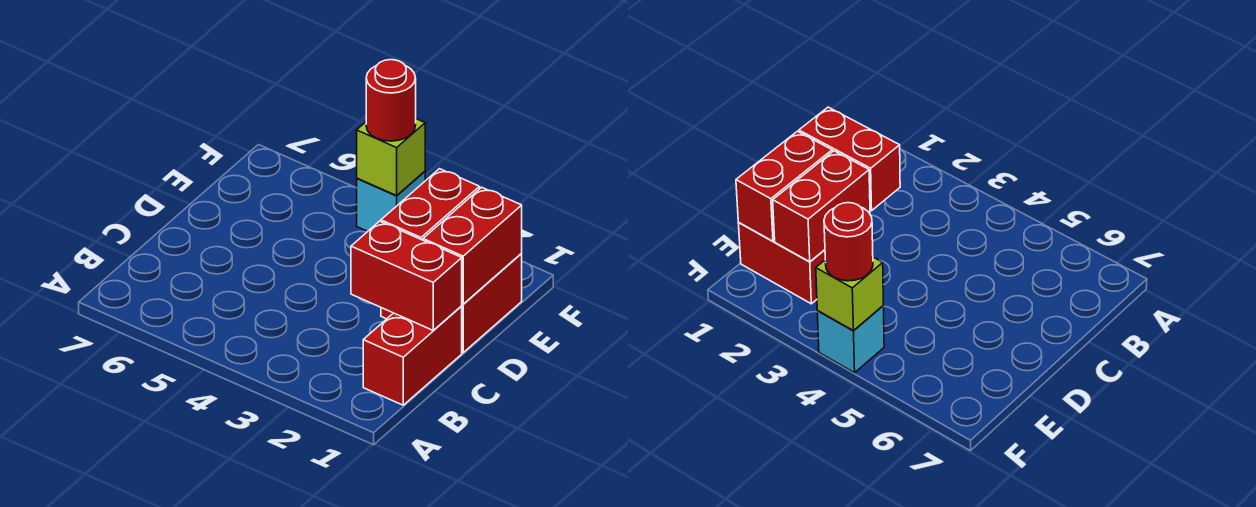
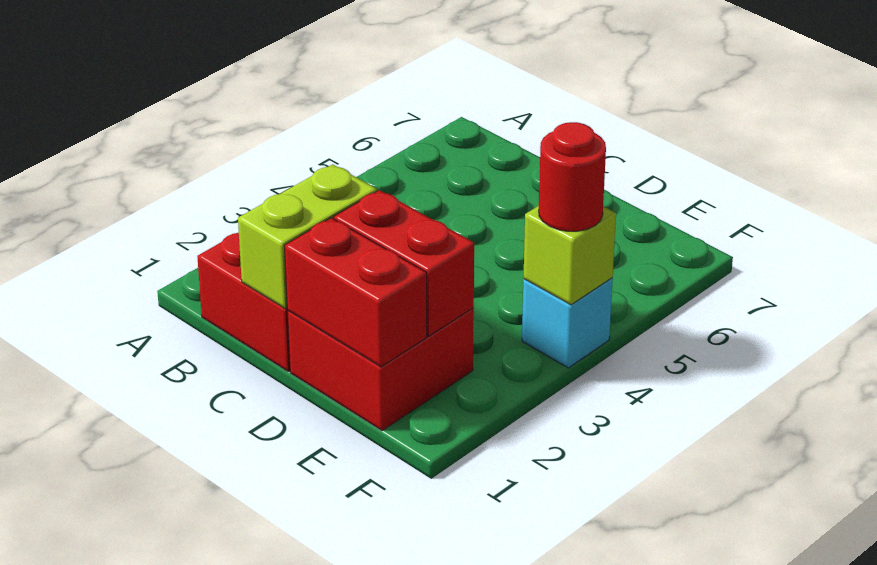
red brick C1:C2 level 2 -> lime brick C1:C2 level 2

